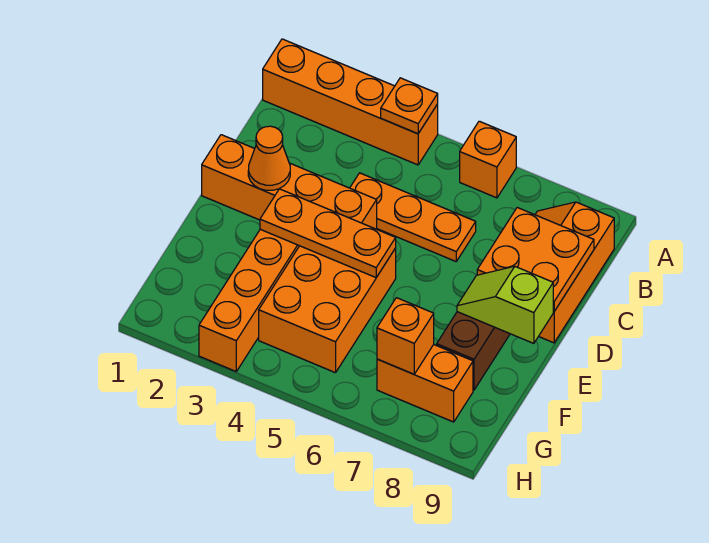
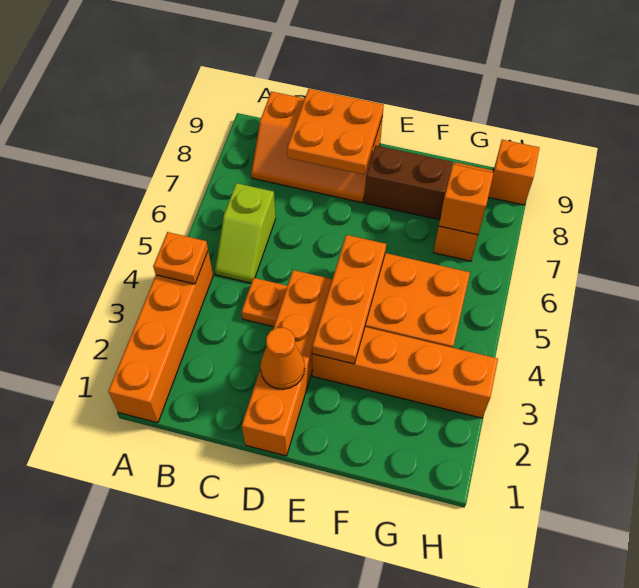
orange brick A6 level 1 -> orange brick H9 level 1
orange plate C4:C6 level 1 -> orange plate C4 level 1
lime slope E8:E9 level 2 top 9 -> lime slope B5:B6 level 1 top 6

